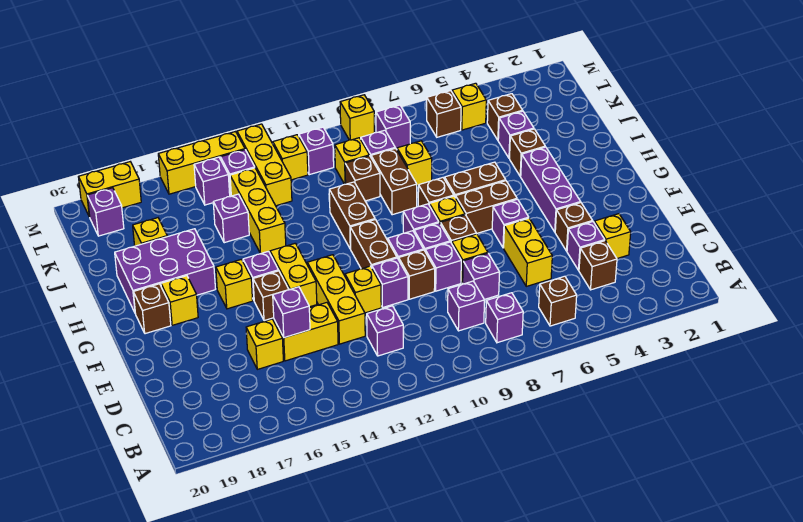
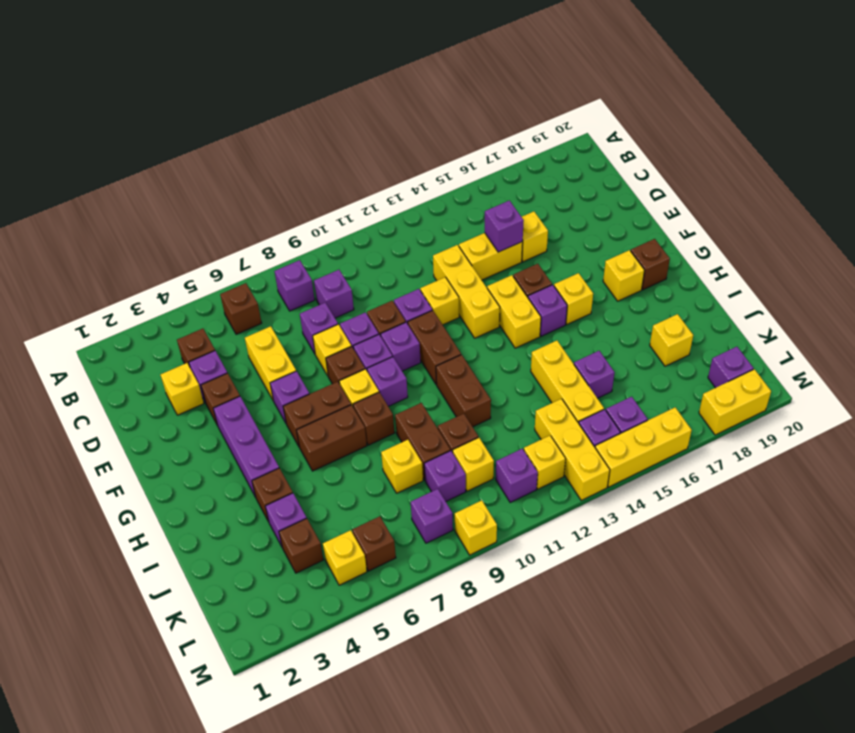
purple brick C12 level 1 -> none
purple brick H17:I19 level 1 -> none

